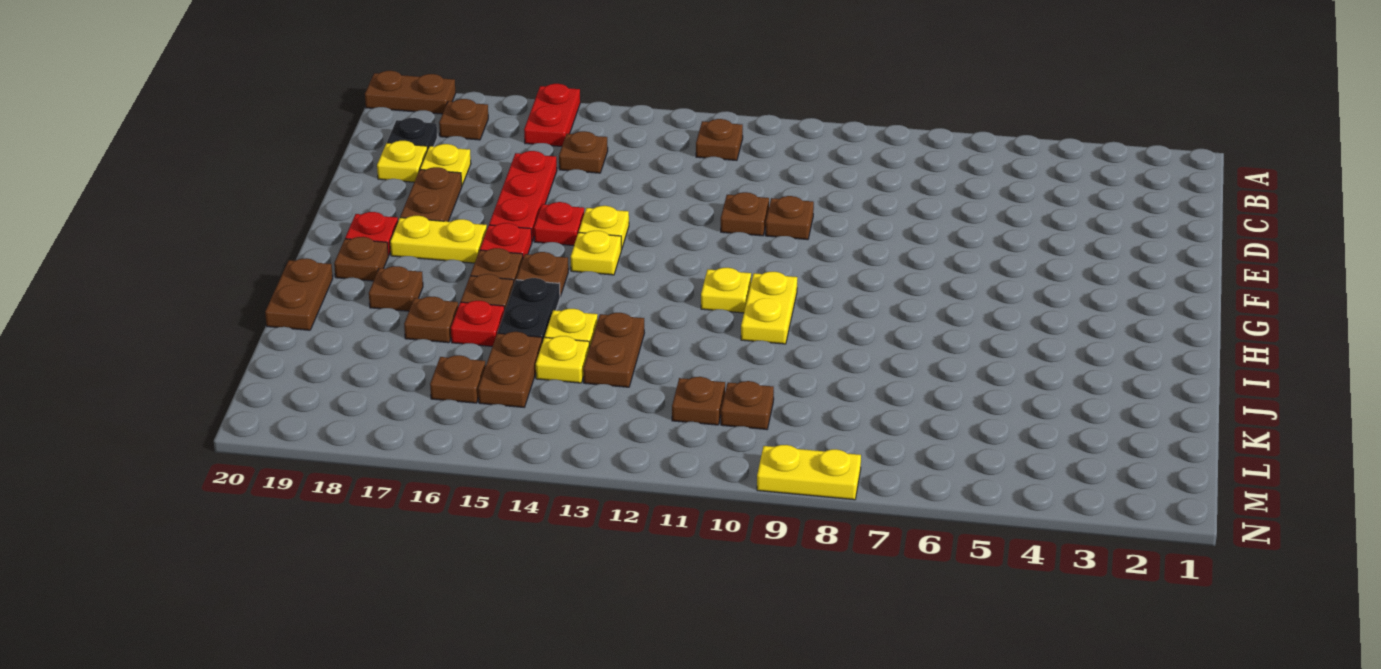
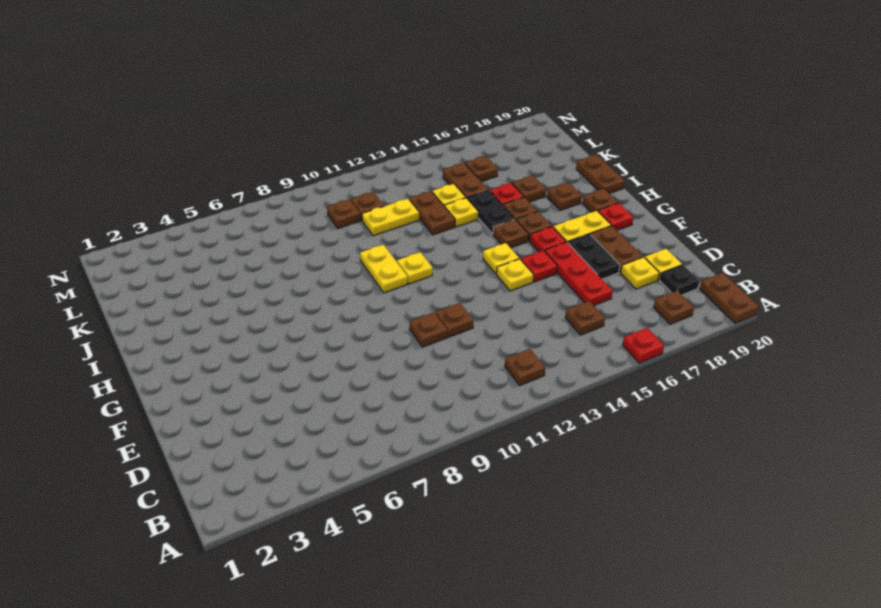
red plate A16:B16 level 1 -> red plate A16 level 1
brown plate A19:A20 level 1 -> brown plate A20:B20 level 1
none -> black plate E17:F17 level 1
yellow plate N8:N9 level 1 -> yellow plate K11:K12 level 1

